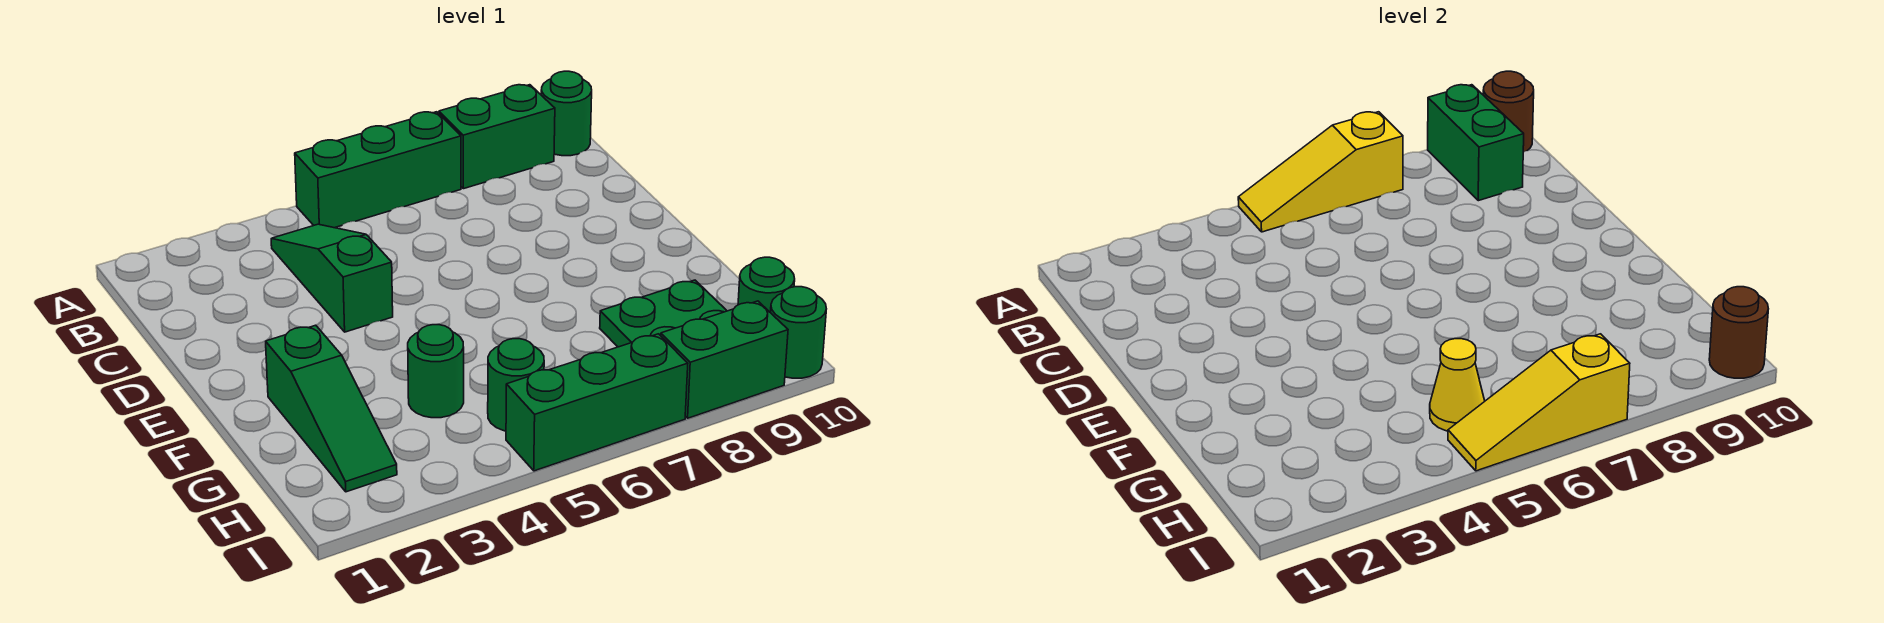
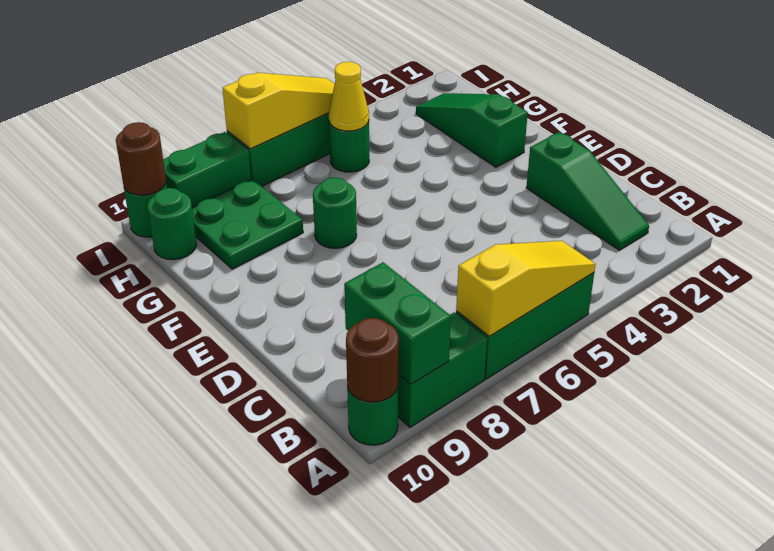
green slope B4:D4 level 1 top D -> green slope B2:D2 level 1 top D
green round brick G4 level 1 -> green round brick F7 level 1

